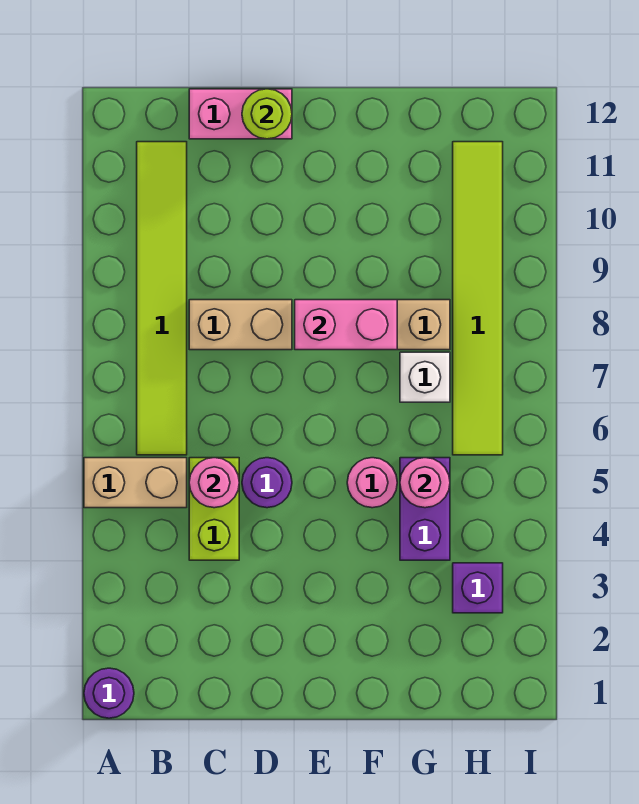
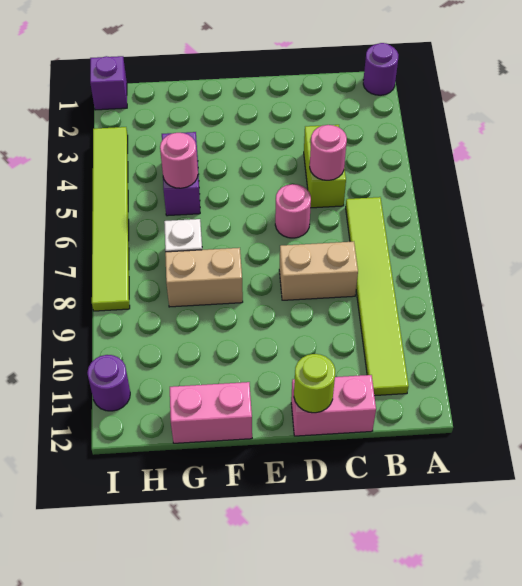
tan brick A5:B5 level 1 -> none
purple round brick D5 level 1 -> purple round brick I11 level 1
pink brick E8:F8 level 2 -> pink brick F12:G12 level 1
pink round brick F5 level 1 -> pink round brick D6 level 1
purple brick H3 level 1 -> purple brick I1 level 1
lime tile H6:H11 level 1 -> lime tile I3:I8 level 1

